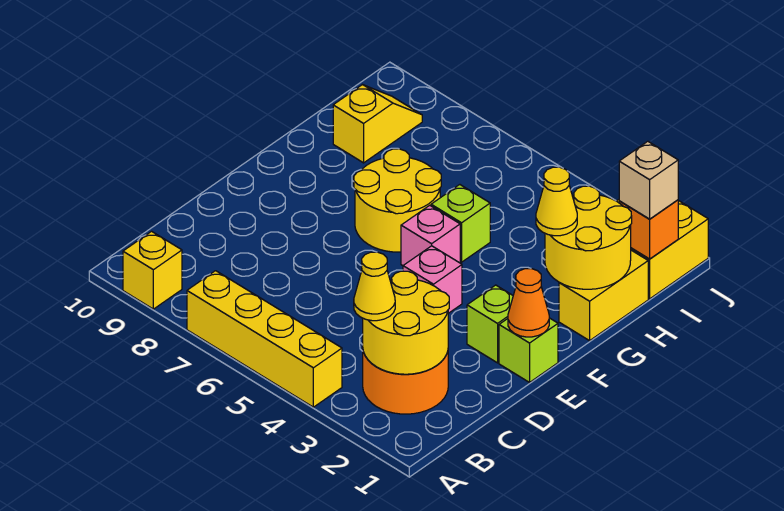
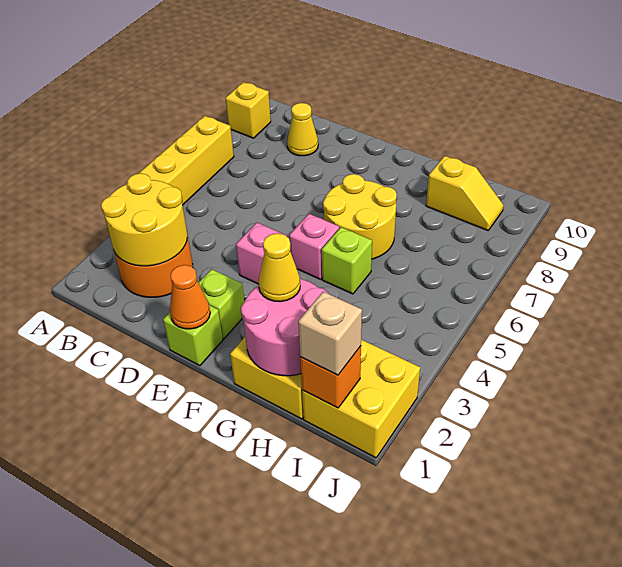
yellow cone B3 level 3 -> yellow cone C9 level 1
yellow round brick G1:H2 level 2 -> pink round brick G1:H2 level 2

